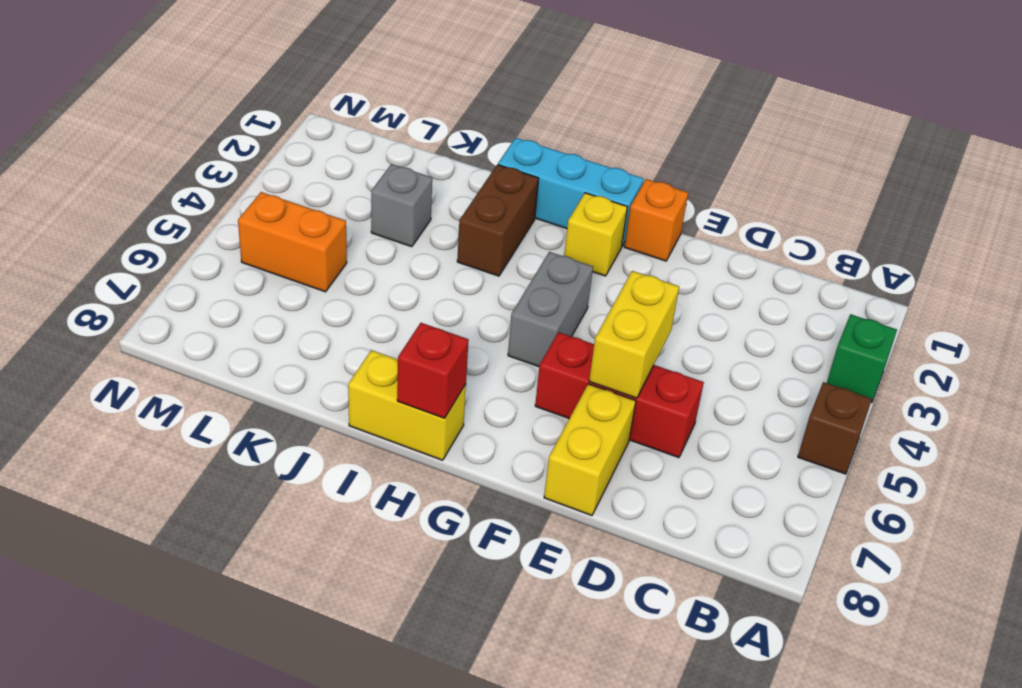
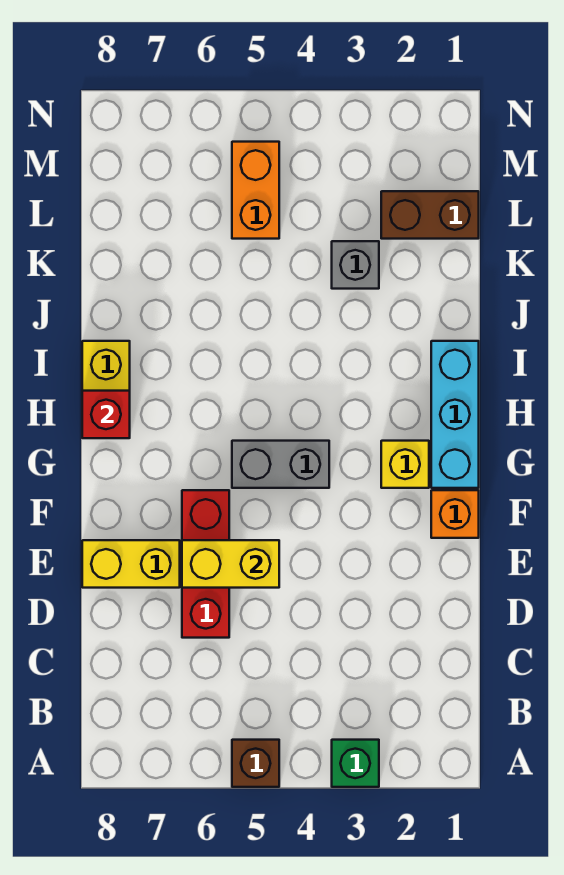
brown brick I2:I3 level 1 -> brown brick L1:L2 level 1

